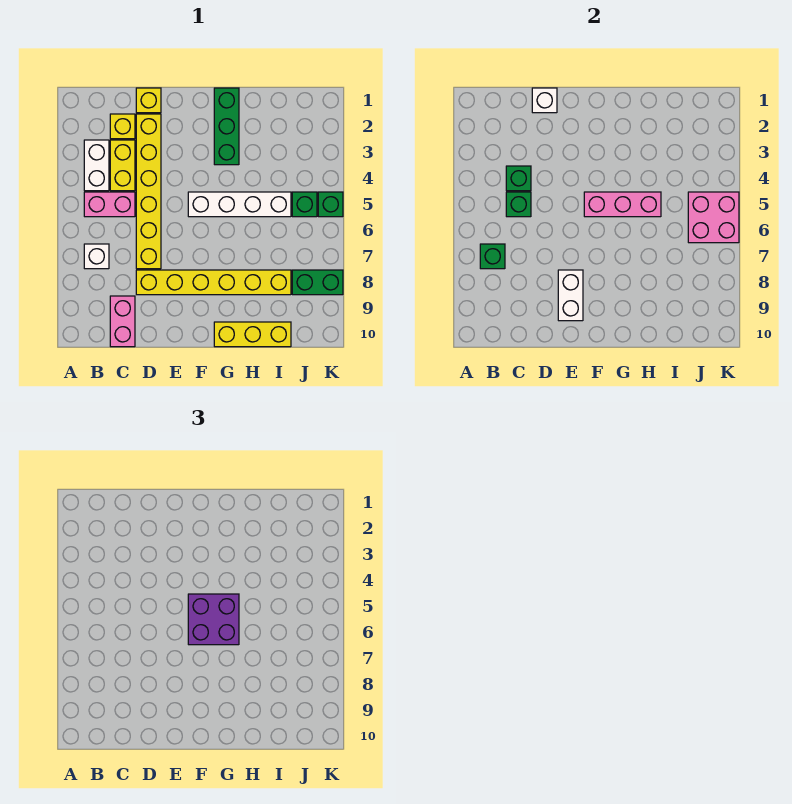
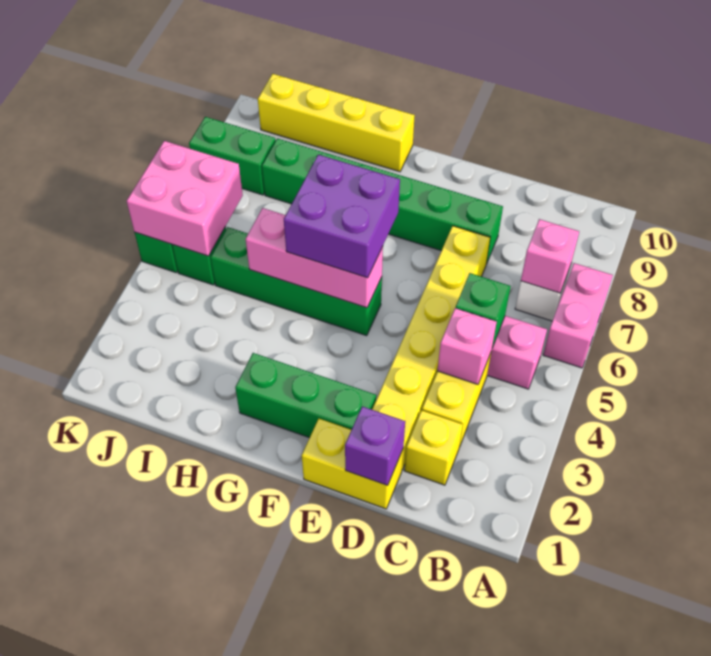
white brick B3:B4 level 1 -> none
green brick B7 level 2 -> pink brick B7 level 2
green brick C4 level 2 -> pink brick C4 level 2
pink brick C9:C10 level 1 -> pink brick A6:A7 level 1
yellow brick D1 level 1 -> yellow brick D1:E1 level 1
white brick D1 level 2 -> purple brick D1 level 2
yellow brick D8:I8 level 1 -> green brick D8:I8 level 1
white brick E8:E9 level 2 -> none
white brick F5:I5 level 1 -> green brick F5:I5 level 1
green brick G1:G3 level 1 -> green brick E2:G2 level 1
yellow brick G10:I10 level 1 -> yellow brick G10:J10 level 1

